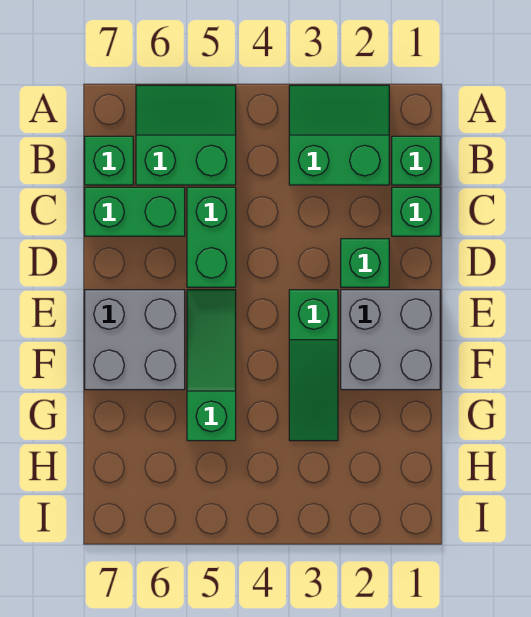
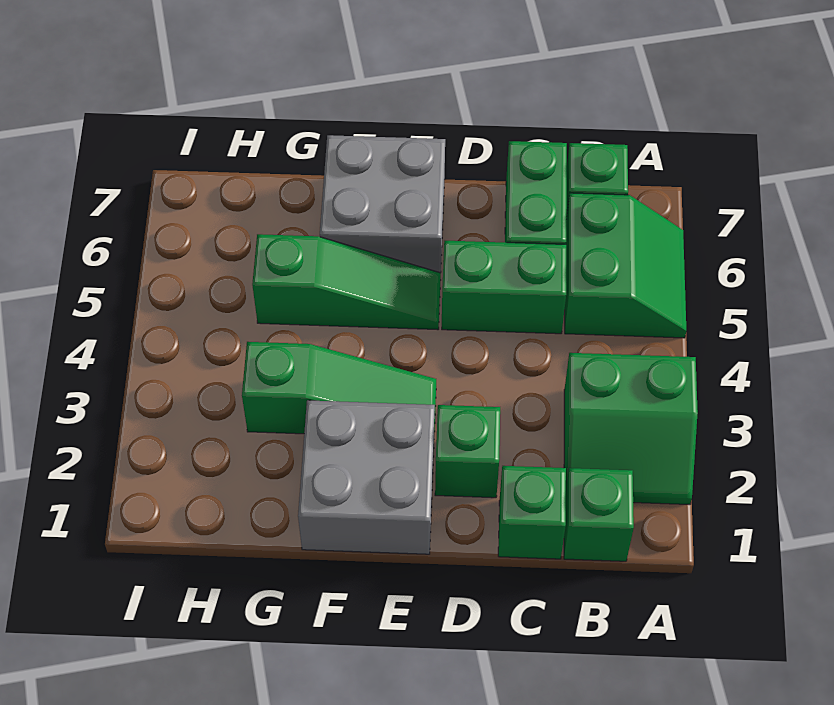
green slope A2:B3 level 1 top B -> green slope A2:B3 level 1 top 3
green slope E3:G3 level 1 top E -> green slope E3:G3 level 1 top G

